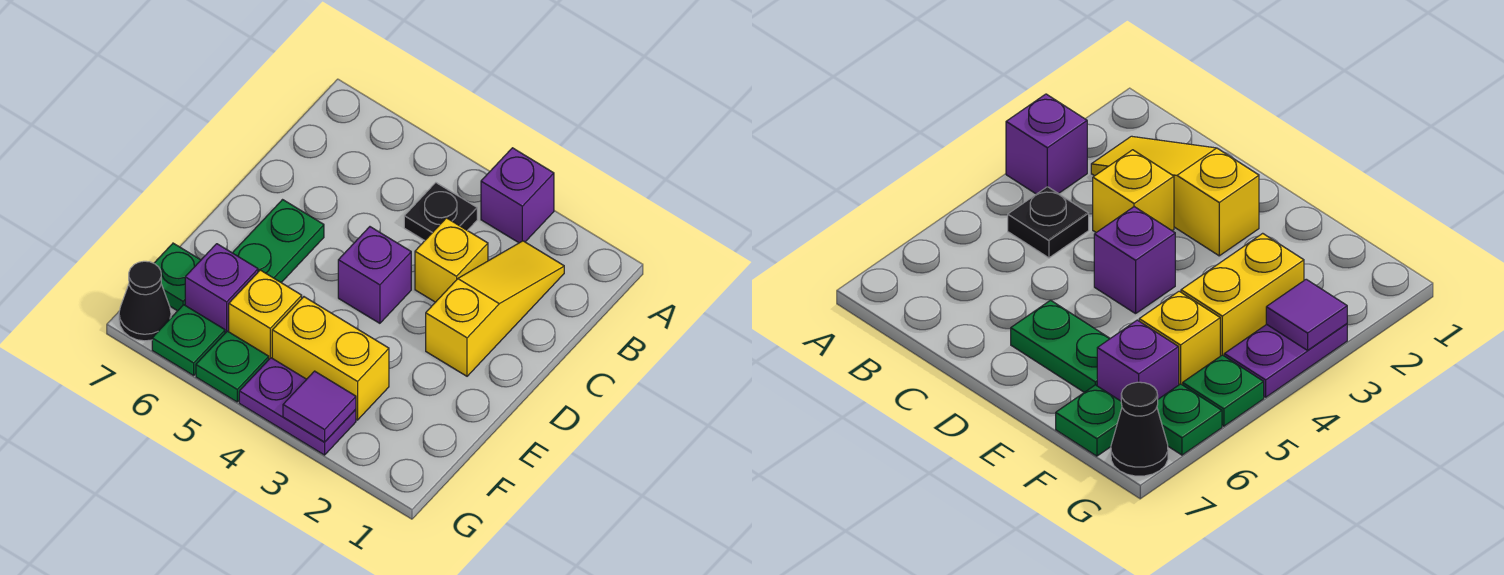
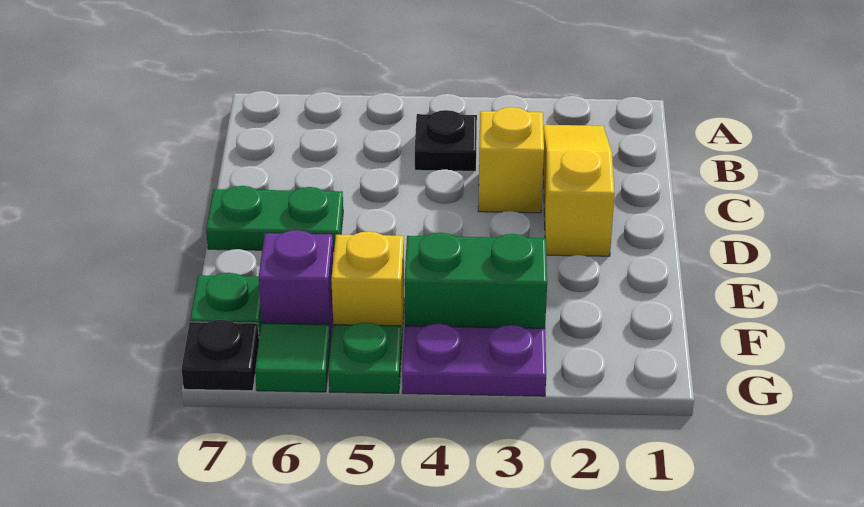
purple brick A3 level 1 -> none
purple brick D4 level 1 -> none
green plate D6:E6 level 1 -> green plate D6:D7 level 1
yellow brick F3:F4 level 1 -> green brick F3:F4 level 1
purple tile G3 level 2 -> none
green plate G6 level 1 -> green tile G6 level 1
black cone G7 level 1 -> black plate G7 level 1

